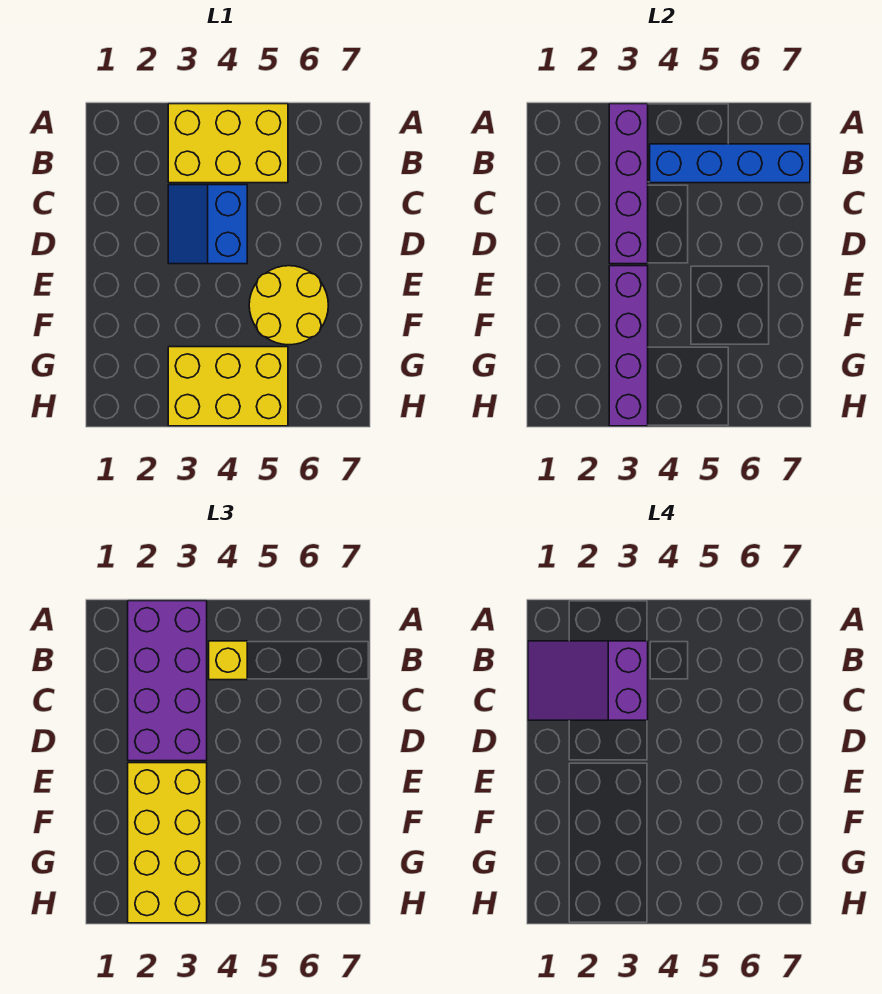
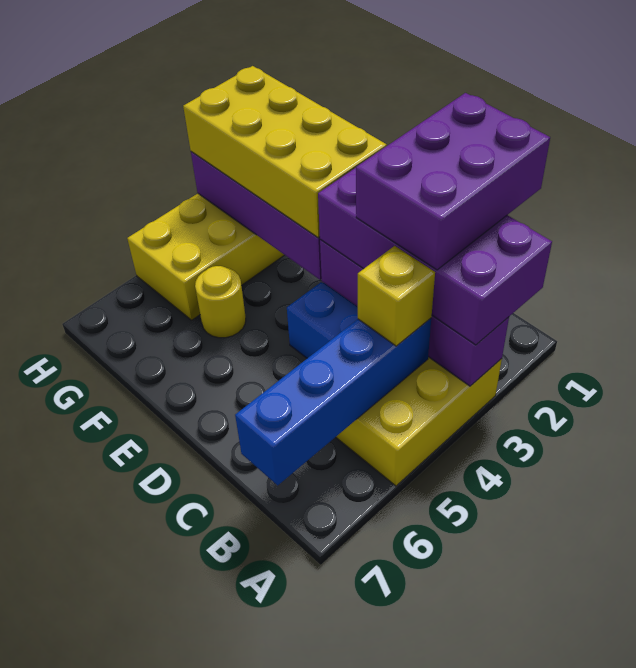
purple slope B1:C3 level 4 top 3 -> purple brick B1:C3 level 4
yellow round brick E5:F6 level 1 -> yellow round brick F5 level 1

